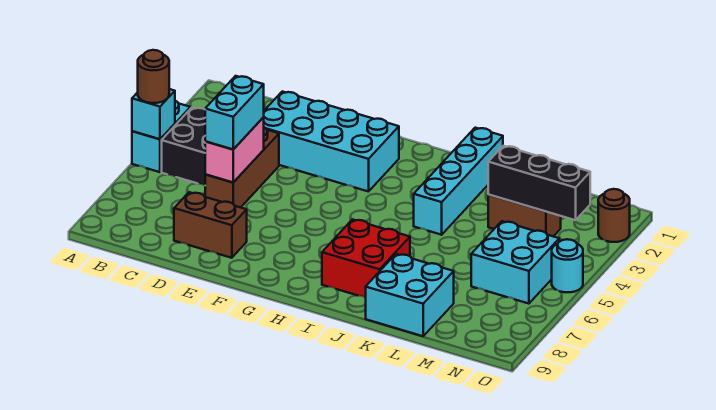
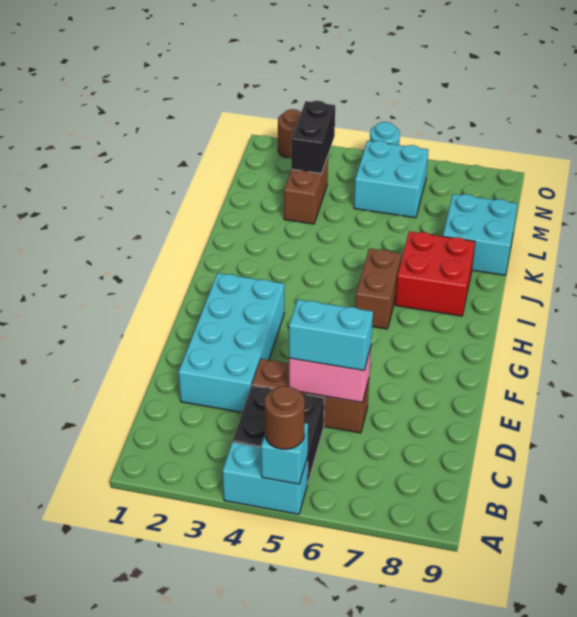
brown brick D8:E8 level 1 -> brown brick H6:I6 level 1
cyan brick J1:J4 level 1 -> none
black brick L3:N3 level 2 -> black brick M3:N3 level 2

